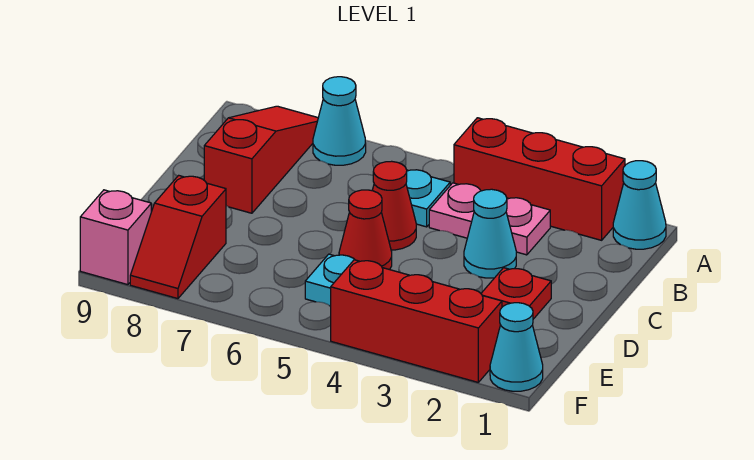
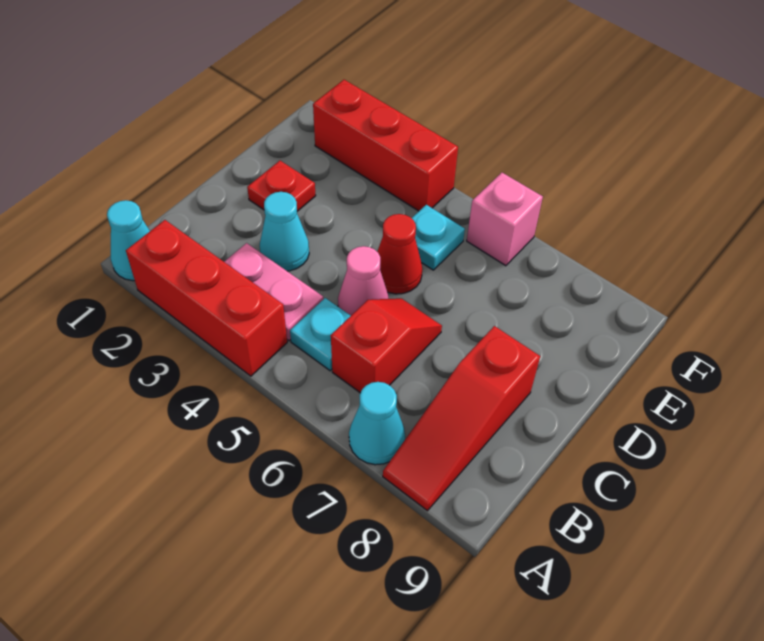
red cone C5 level 1 -> pink cone C5 level 1
red slope E8:F8 level 1 top E -> red slope B6:C6 level 1 top B
cyan cone F1 level 1 -> none
pink brick F9 level 1 -> pink brick F6 level 1

